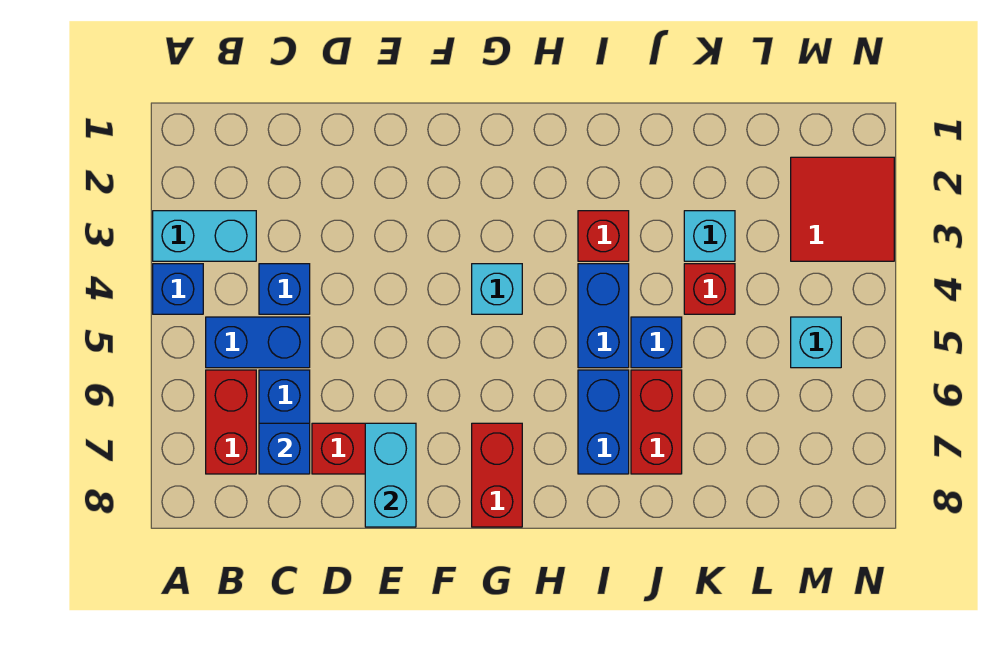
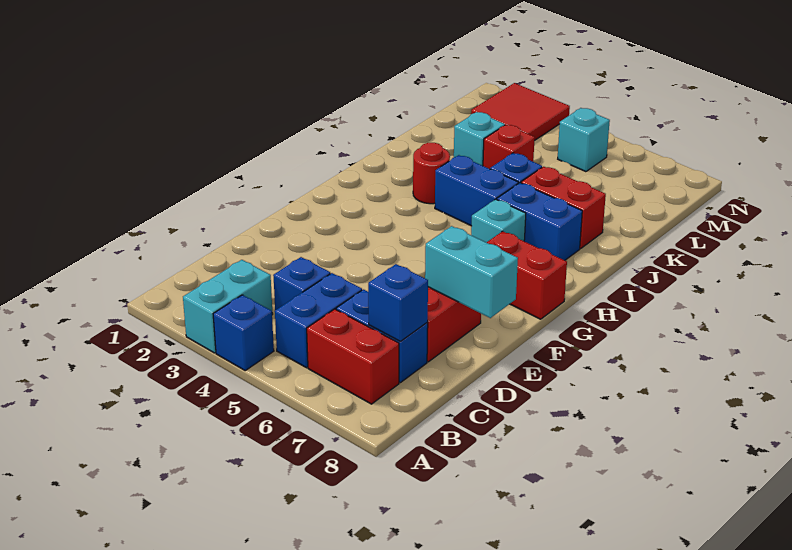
cyan brick G4 level 1 -> cyan brick H6 level 1
red brick I3 level 1 -> red round brick I3 level 1

